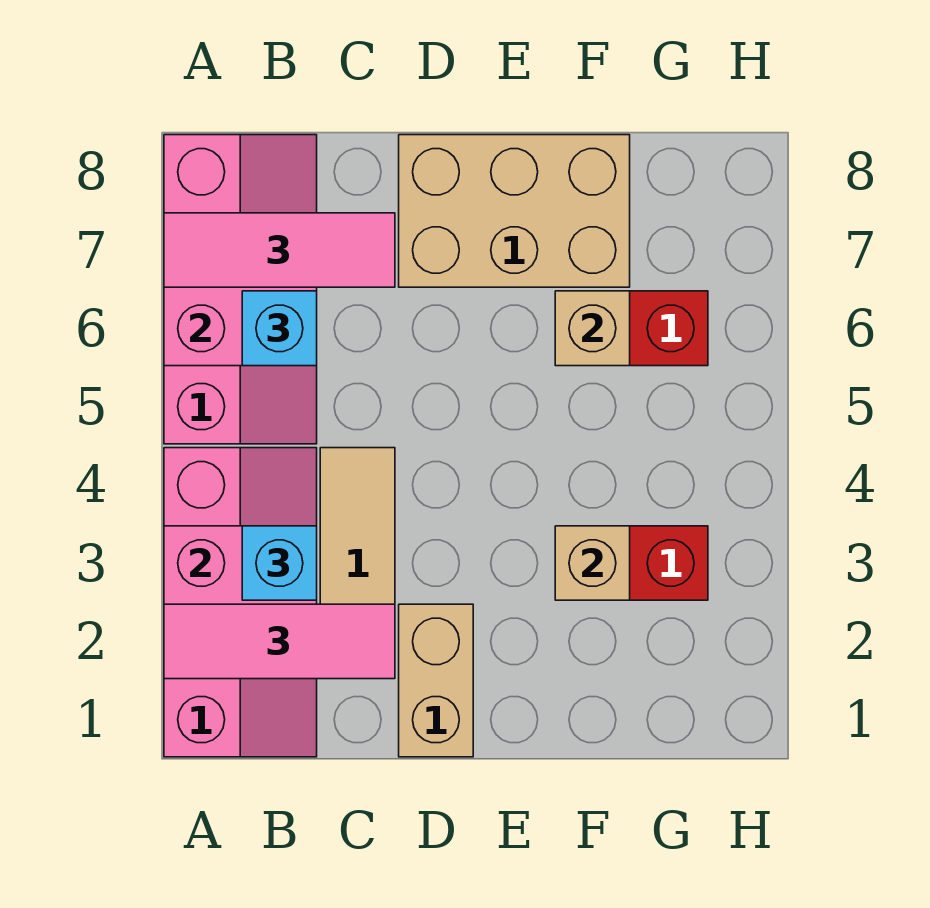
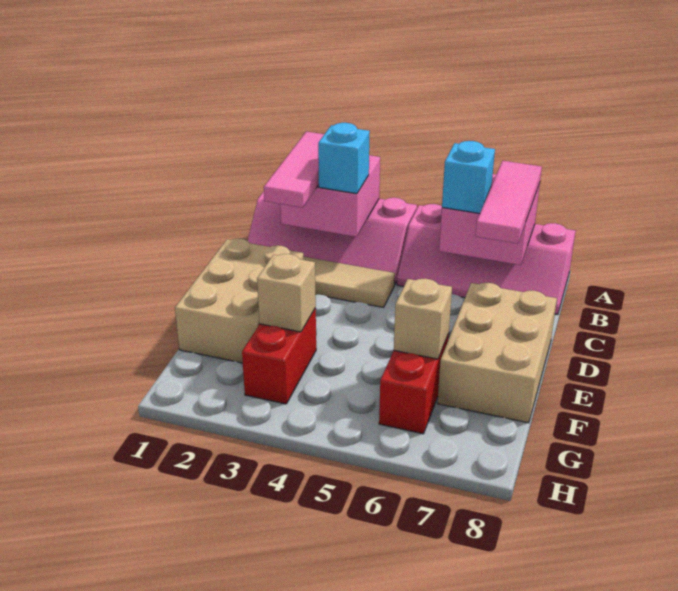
tan brick D1:D2 level 1 -> tan brick D1:F2 level 1

